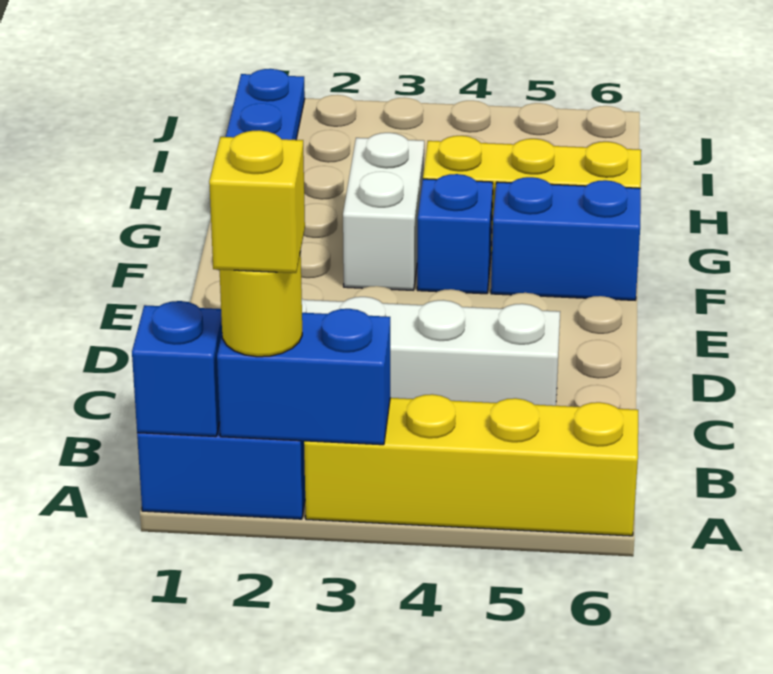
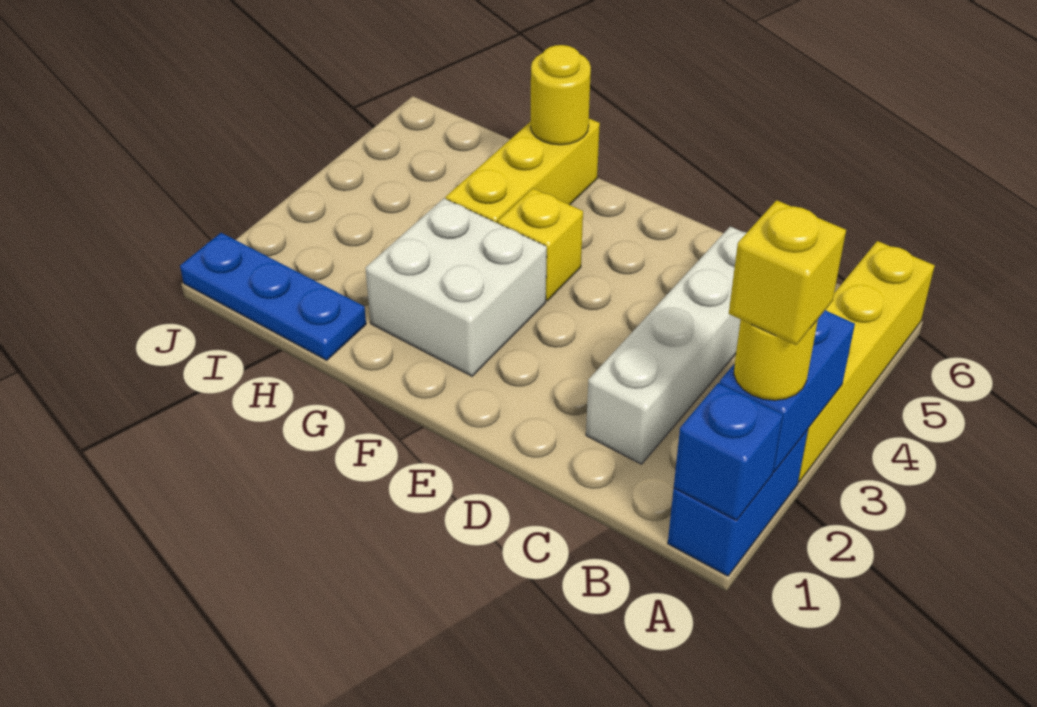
white brick F3:G3 level 1 -> white brick F2:G3 level 1
blue brick F4 level 1 -> yellow brick F4 level 1
blue brick F5:F6 level 1 -> none
none -> yellow round brick G6 level 2

